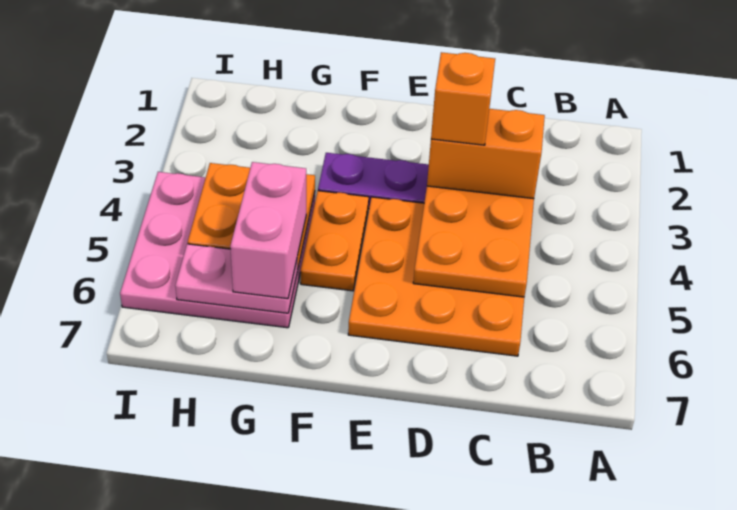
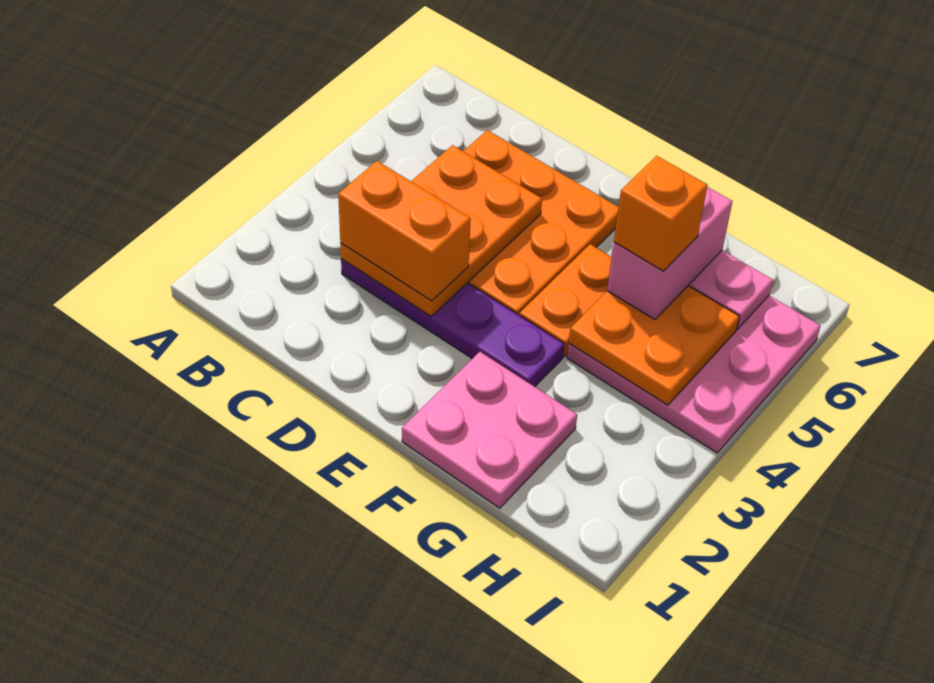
orange brick D3 level 4 -> orange brick G5 level 4
none -> pink plate F1:G2 level 1

